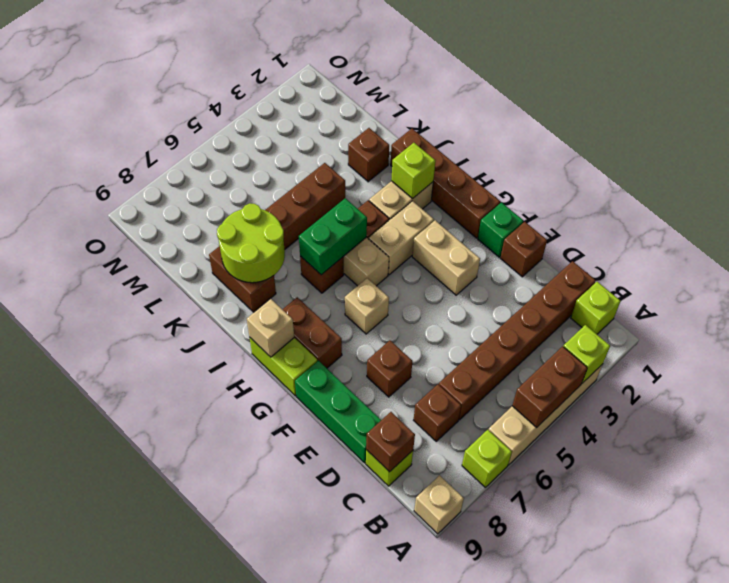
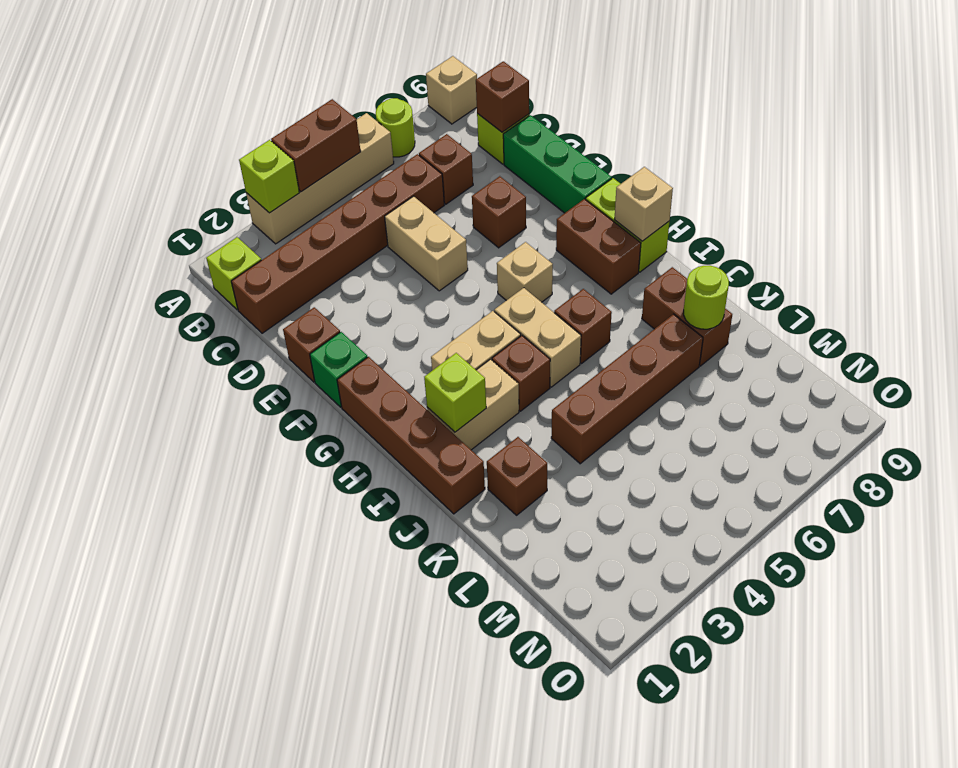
lime brick A7 level 1 -> lime round brick A7 level 1
tan brick F3:G3 level 1 -> tan brick D5:E5 level 1
green brick I5:I6 level 2 -> none
lime round brick J7:K8 level 2 -> lime round brick K8 level 2

